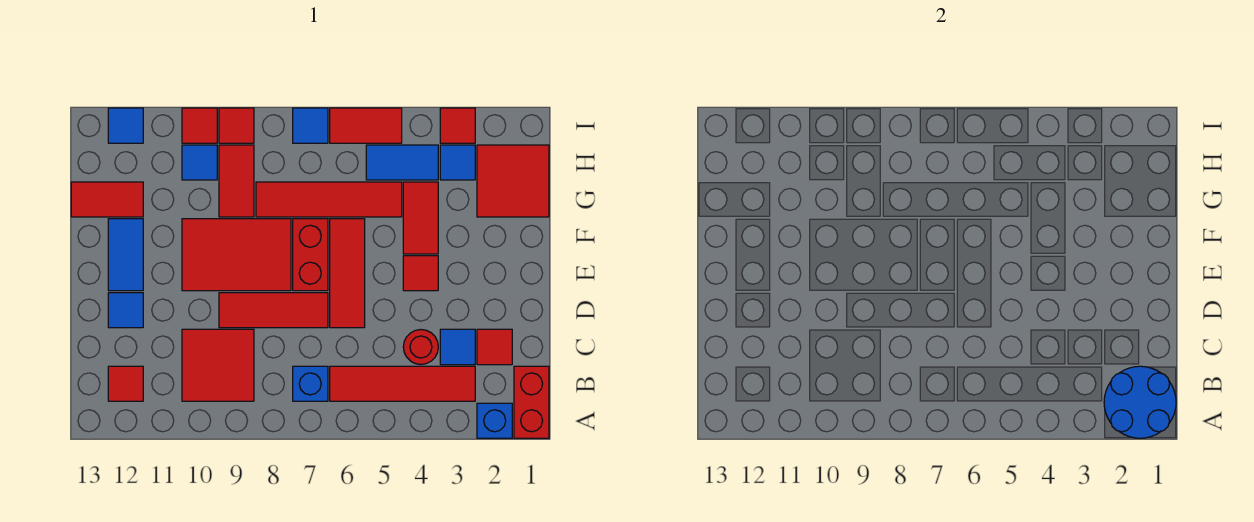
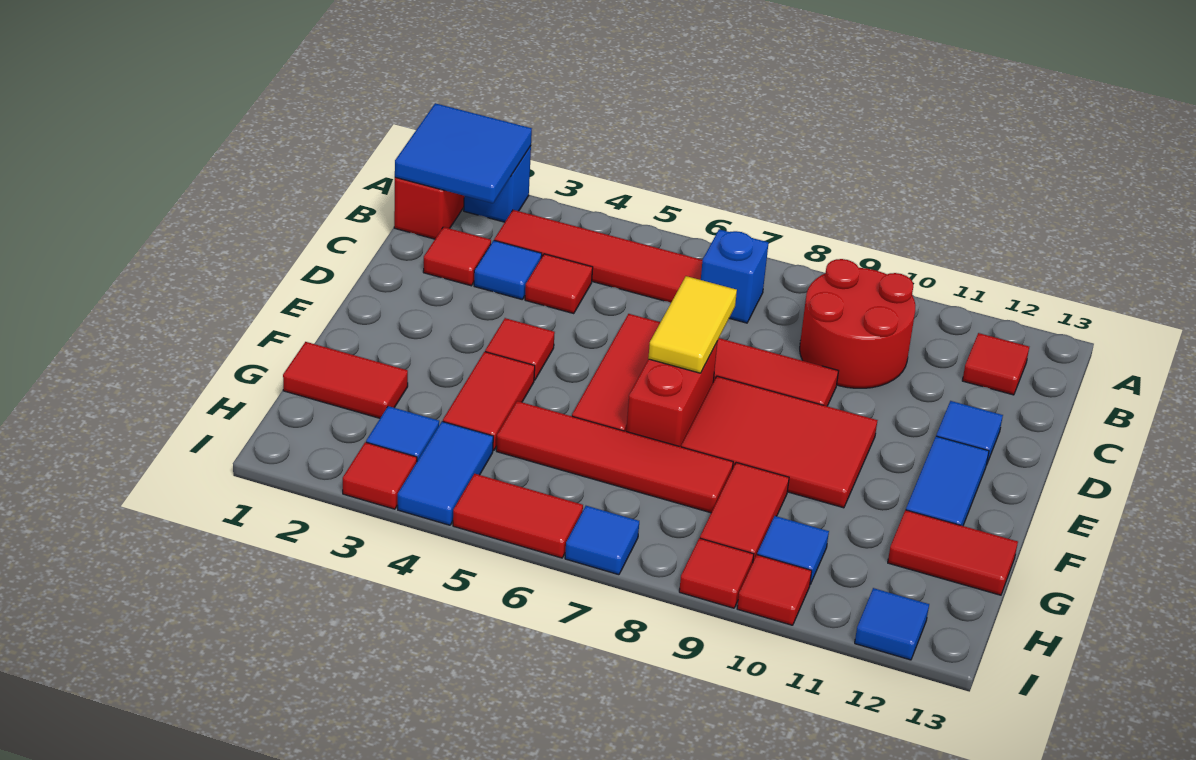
blue round brick A1:B2 level 2 -> blue tile A1:B2 level 2
red tile B9:C10 level 1 -> red round brick B9:C10 level 1
red round brick C4 level 1 -> red tile C4 level 1
none -> yellow tile D7:E7 level 2
red tile G1:H2 level 1 -> red tile G1:G2 level 1
blue tile H4:H5 level 1 -> blue tile H4:I4 level 1

